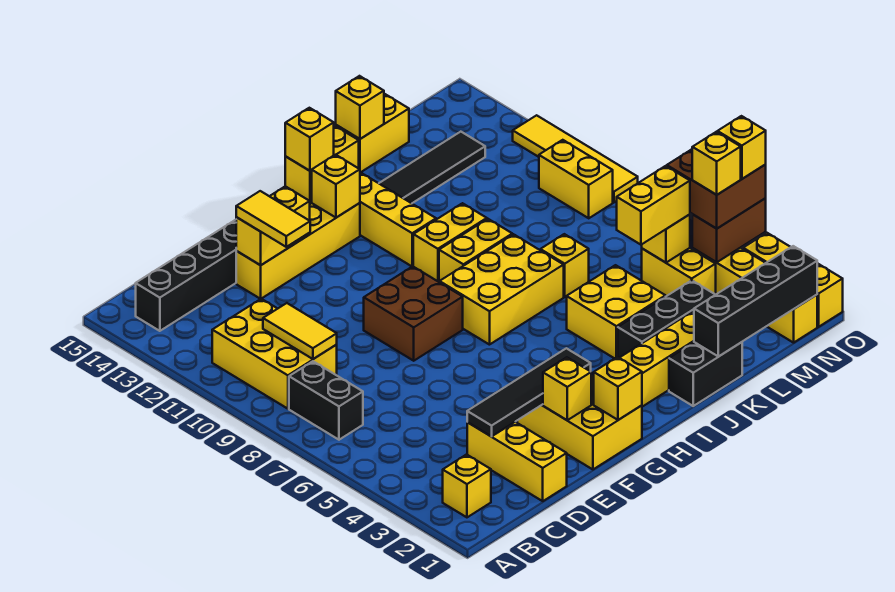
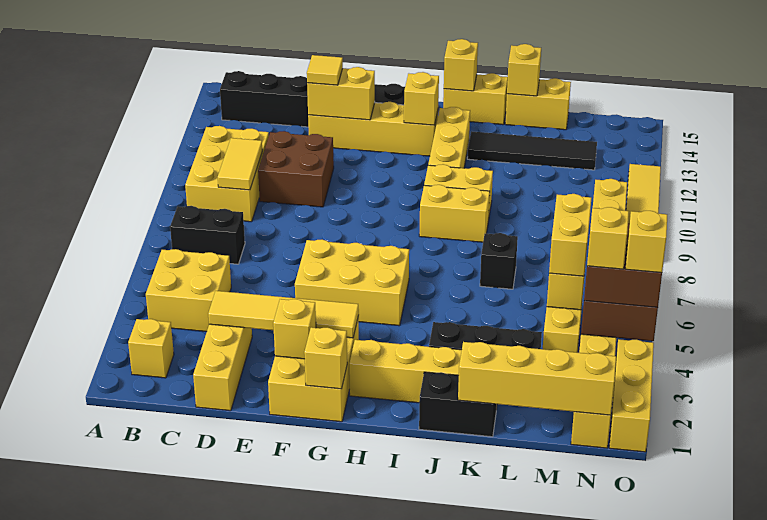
black brick B7:B8 level 1 -> black brick B7:C7 level 1
black tile D3:G3 level 2 -> yellow tile D3:G3 level 2
yellow tile E12:E13 level 3 -> yellow tile E13 level 3
brown brick F8:G9 level 1 -> brown brick D10:E11 level 1
yellow brick H7:J8 level 1 -> yellow brick F5:H6 level 1
yellow brick J4:K5 level 1 -> yellow brick B4:C5 level 1
black brick K1:N1 level 2 -> yellow brick K1:N1 level 2
yellow brick K7 level 1 -> black brick K7 level 1
yellow brick L5:M5 level 3 -> yellow brick M5:M6 level 3

